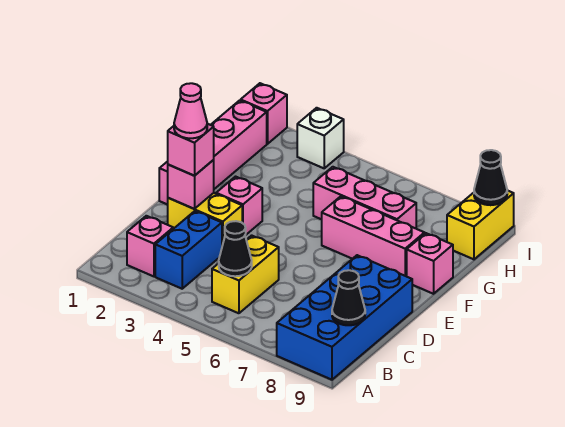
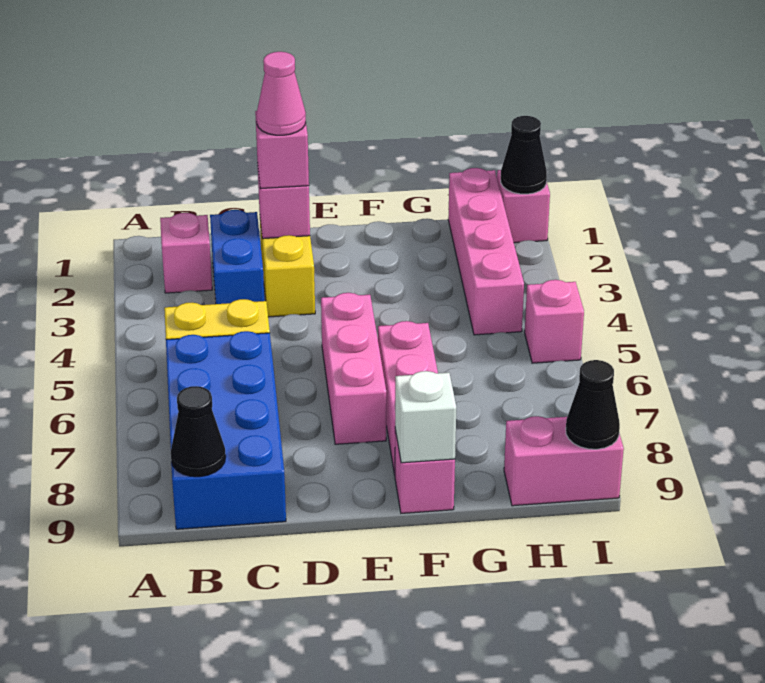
blue brick A8:D9 level 1 -> blue brick B6:C9 level 1
blue brick B3:C3 level 1 -> blue brick C2:C3 level 1
black cone B5 level 2 -> black cone I1 level 2
pink brick E1:H1 level 1 -> pink brick H1:H4 level 1
pink brick E3 level 1 -> pink brick I5 level 1
pink brick G5:G7 level 1 -> pink brick E5:E7 level 1
yellow brick H9:I9 level 1 -> pink brick H9:I9 level 1
white brick I3 level 1 -> white brick F9 level 2

